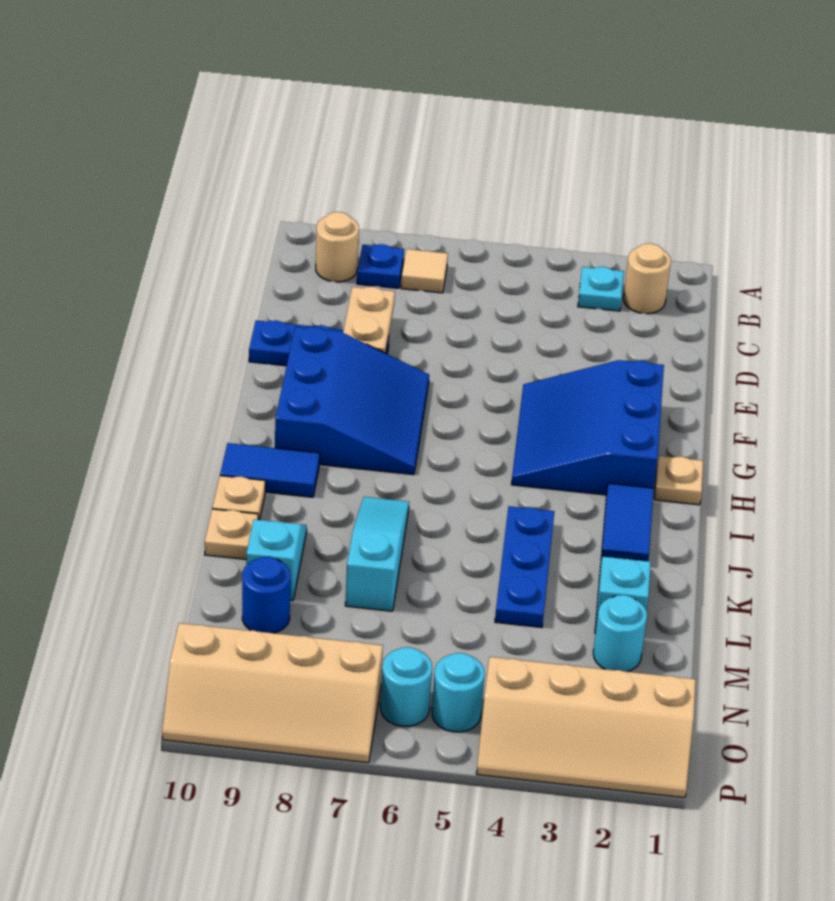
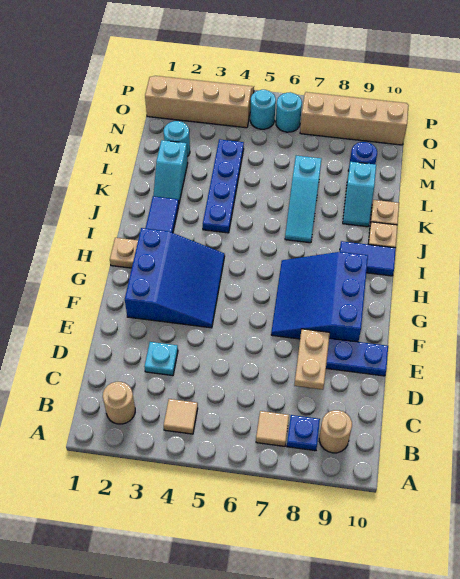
cyan plate B3 level 1 -> cyan plate D3 level 1
none -> tan tile B4 level 1
blue plate J4:L4 level 1 -> blue plate J4:M4 level 1

